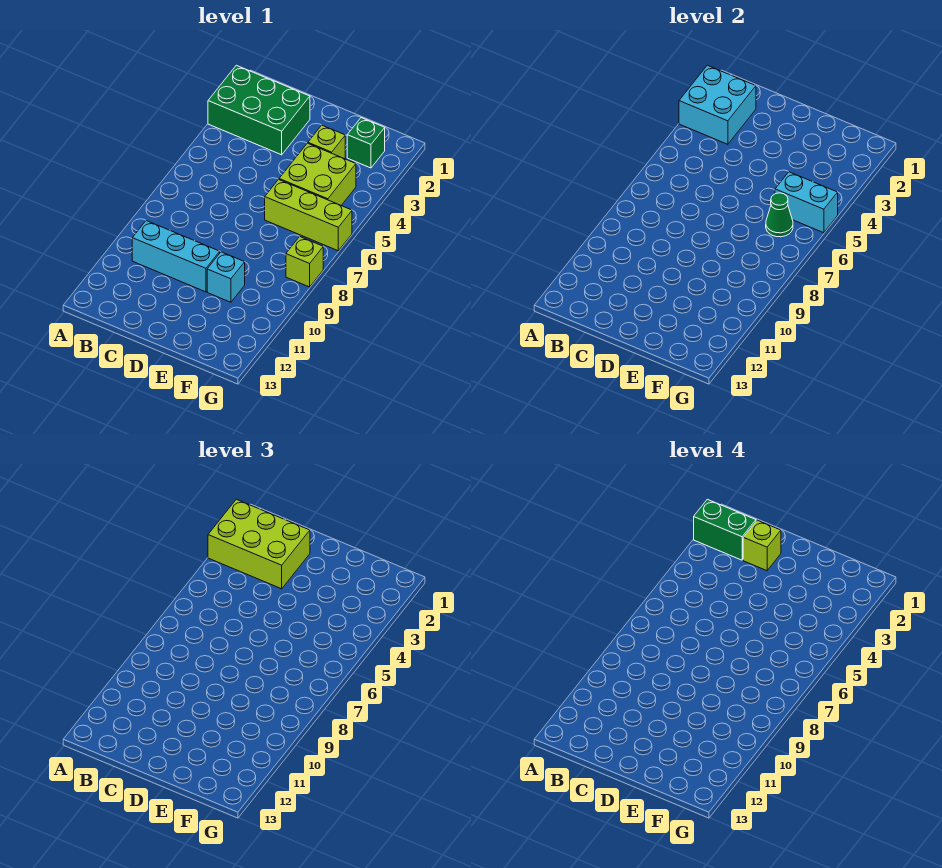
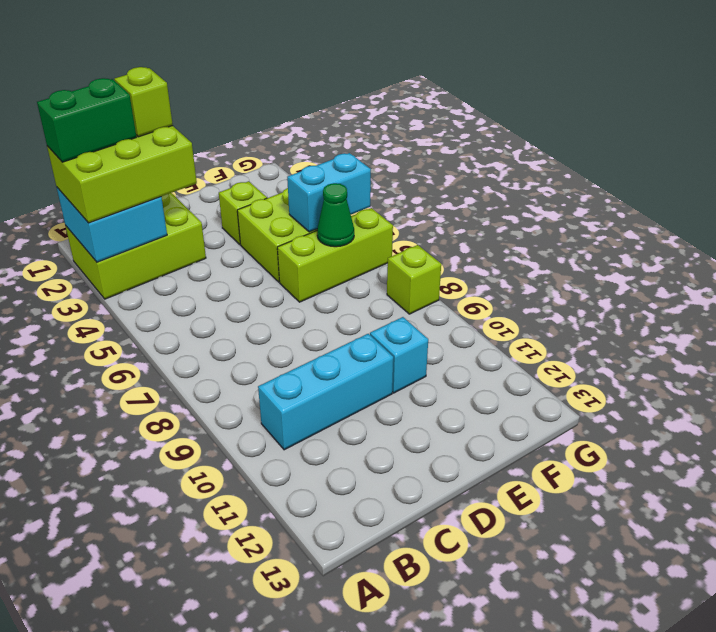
green brick A2:C3 level 1 -> lime brick A2:C3 level 1
green brick F2 level 1 -> none

